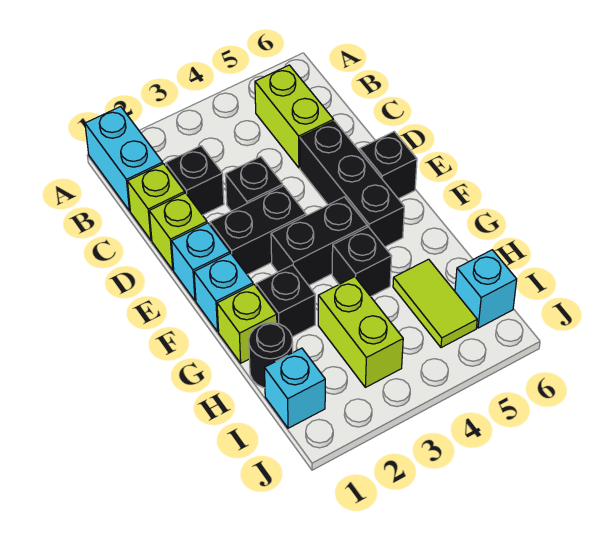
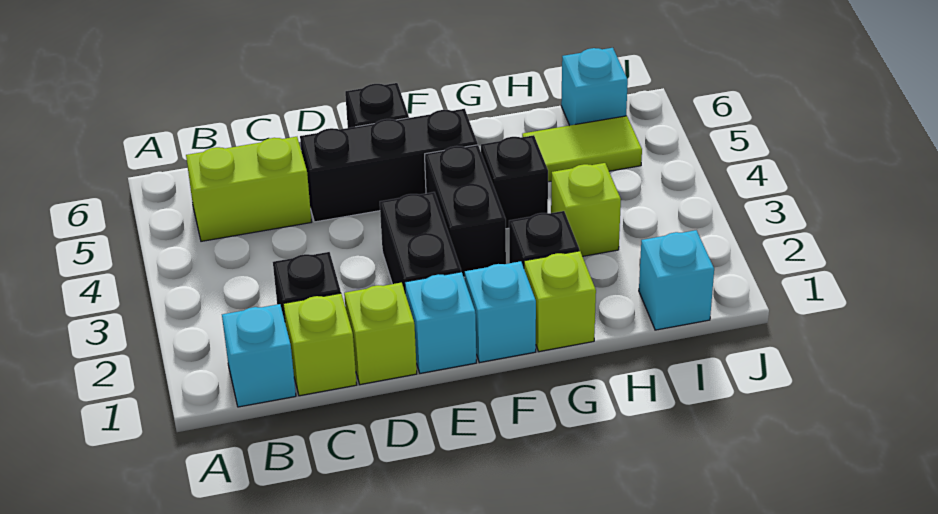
cyan brick A1:B1 level 1 -> cyan brick B1 level 1
black brick D3 level 1 -> none
black round brick H1 level 1 -> none
lime brick H3:I3 level 1 -> lime brick H3 level 1

